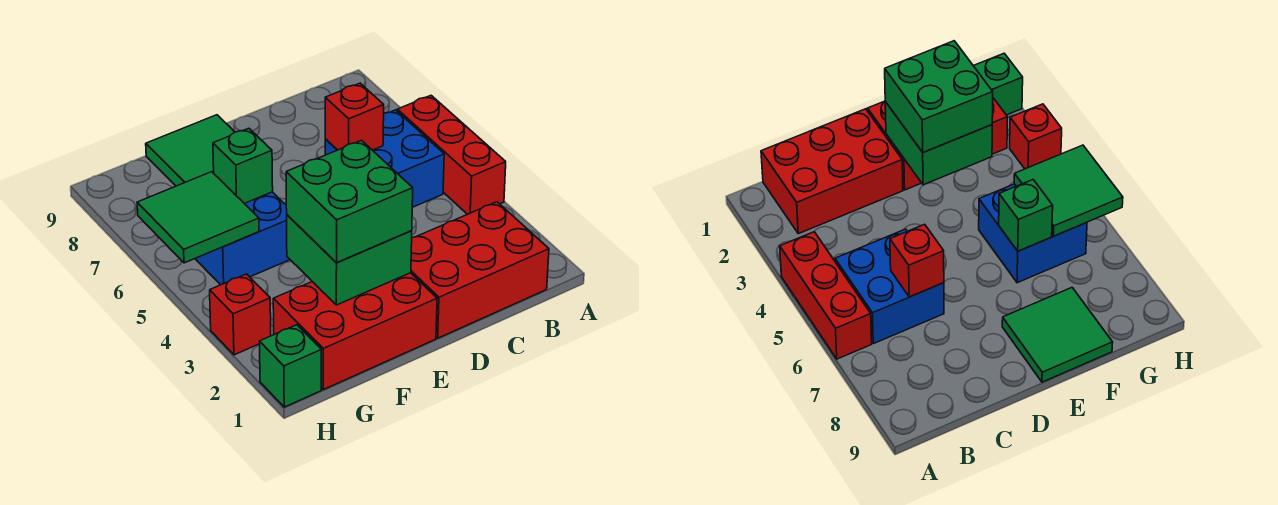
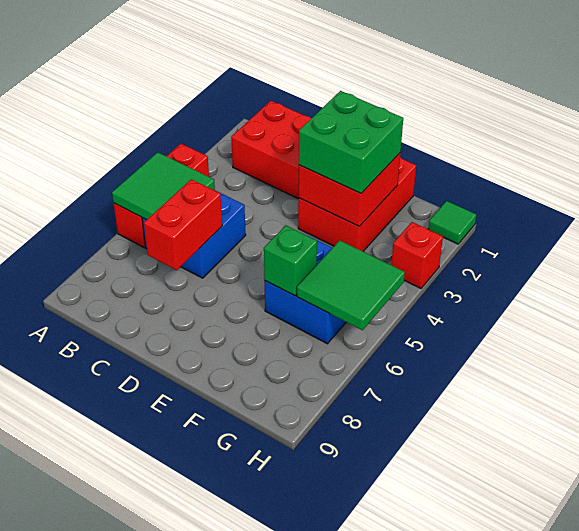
red brick C6 level 2 -> red brick C6:C7 level 2
red brick E1:G2 level 1 -> red brick E1:F3 level 1
green brick E2:F3 level 2 -> red brick E2:F3 level 2
green tile E8:F9 level 1 -> green tile A5:B6 level 2
green brick H1 level 1 -> green tile H1 level 1

